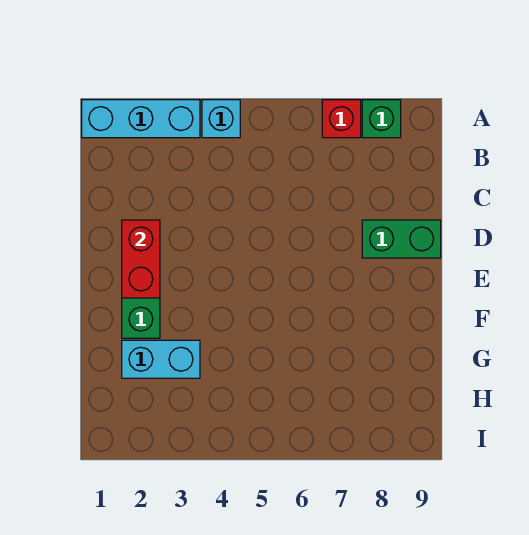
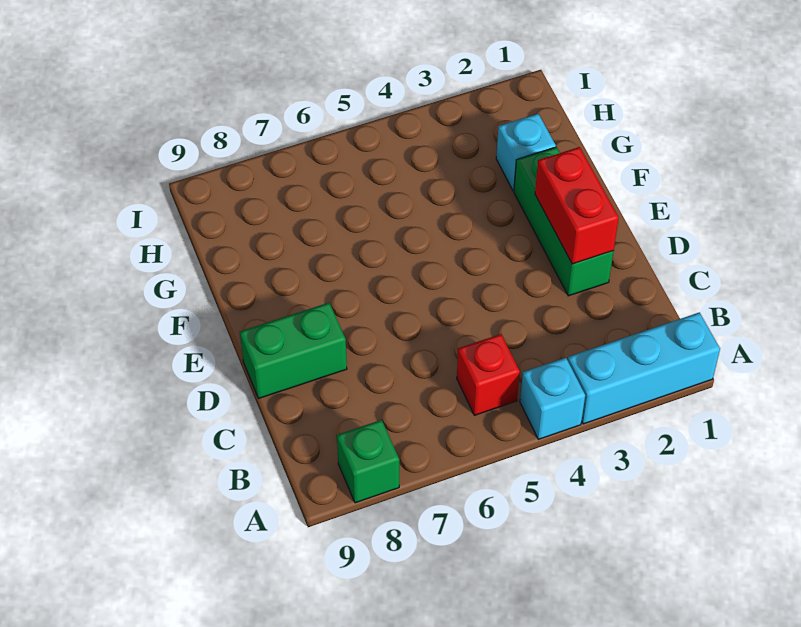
red brick A7 level 1 -> red brick B5 level 1
cyan brick G2:G3 level 1 -> cyan brick G2 level 1

